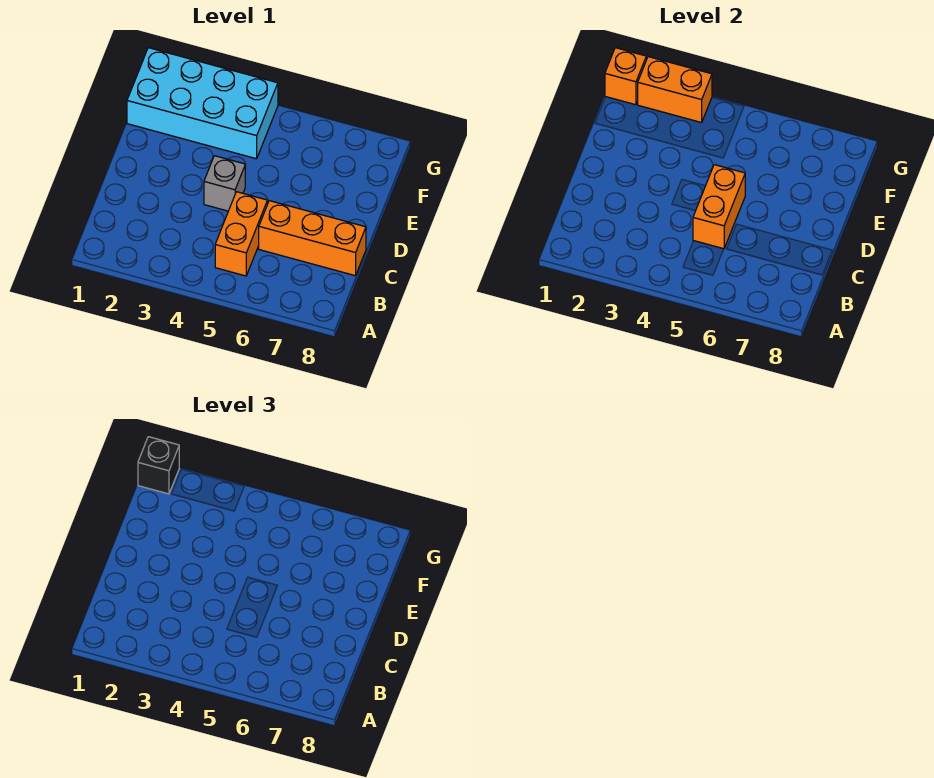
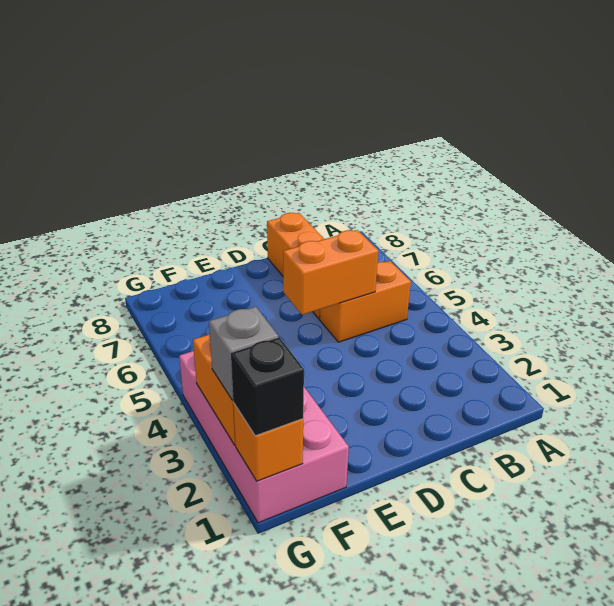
grey brick D4 level 1 -> grey brick G2 level 3
cyan brick F1:G4 level 1 -> pink brick F1:G4 level 1

